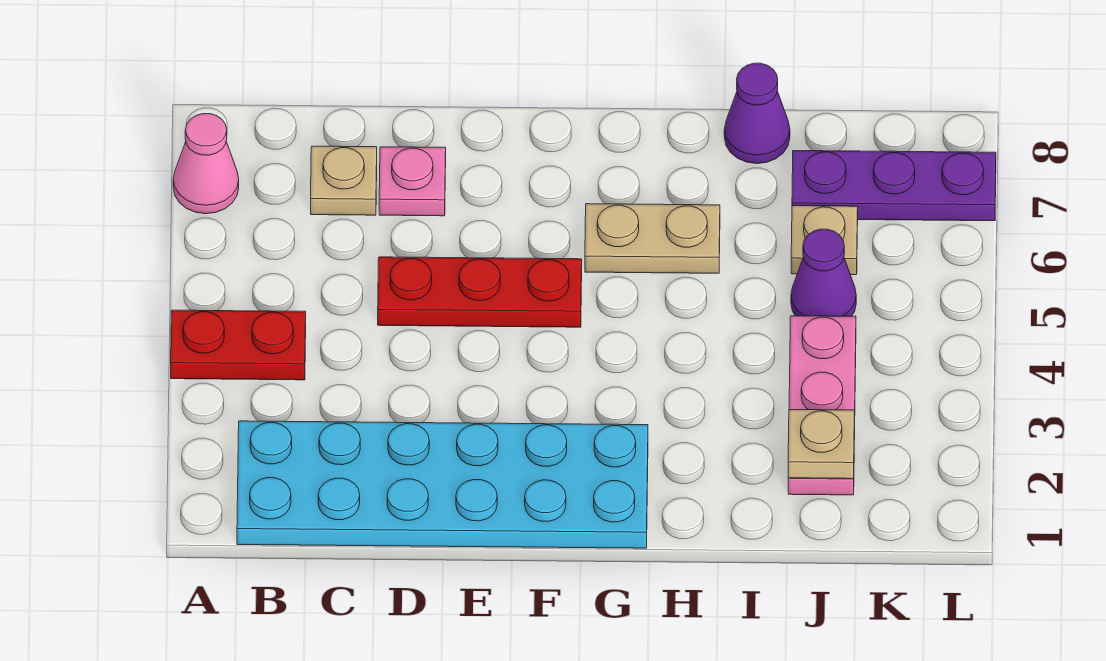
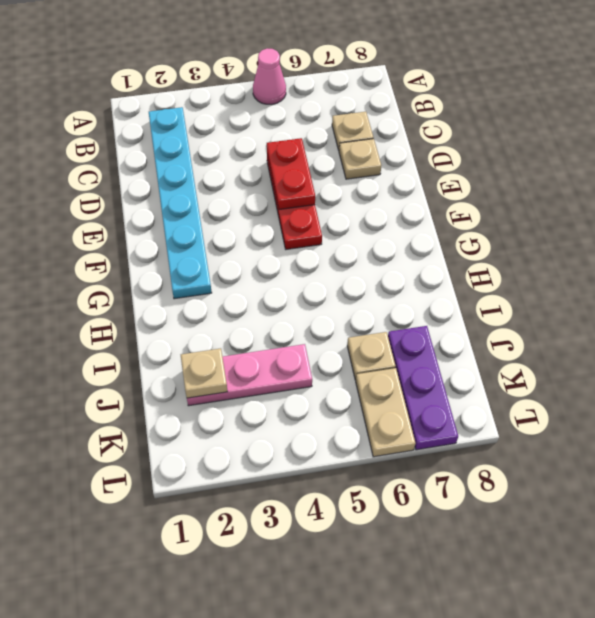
red plate A4:B4 level 1 -> red plate D5:E5 level 2
pink cone A7 level 1 -> pink cone A5 level 1
cyan plate B1:G2 level 1 -> cyan plate B2:G2 level 1
pink plate D7 level 1 -> tan plate D7 level 1
tan plate G6:H6 level 1 -> tan plate K6:L6 level 1
purple cone I8 level 1 -> none
purple cone J5 level 1 -> none

